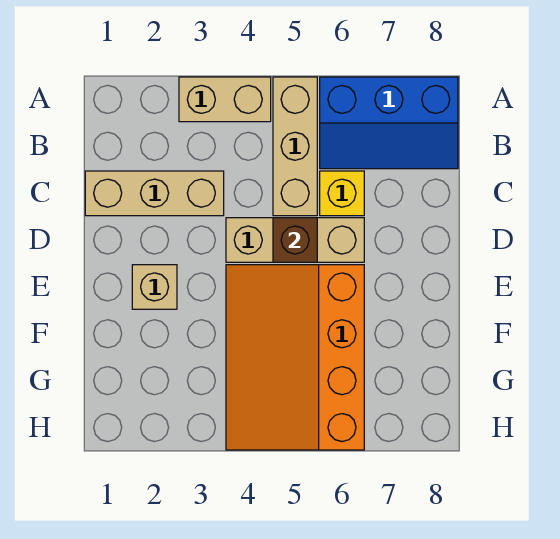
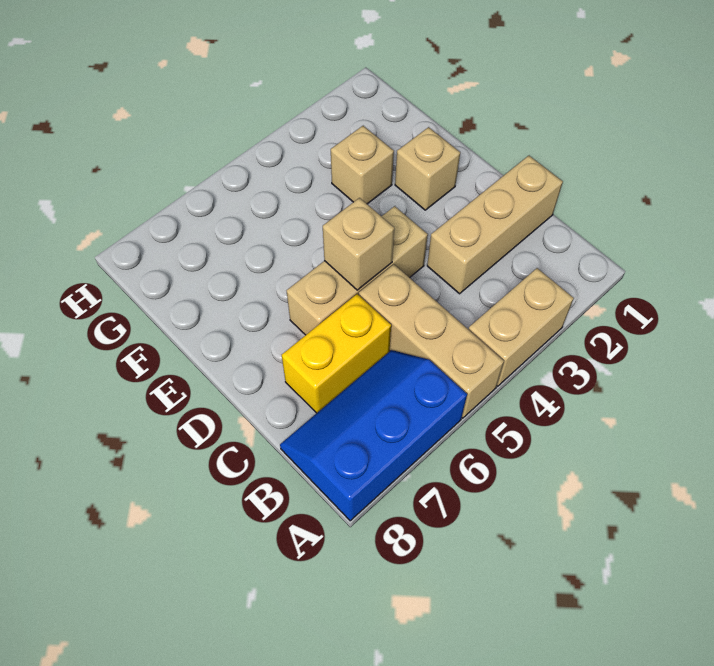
yellow brick C6 level 1 -> yellow brick C6:C7 level 1
brown brick D5 level 2 -> tan brick D5 level 2
orange slope E4:H6 level 1 top 6 -> none
none -> tan brick F3 level 1

